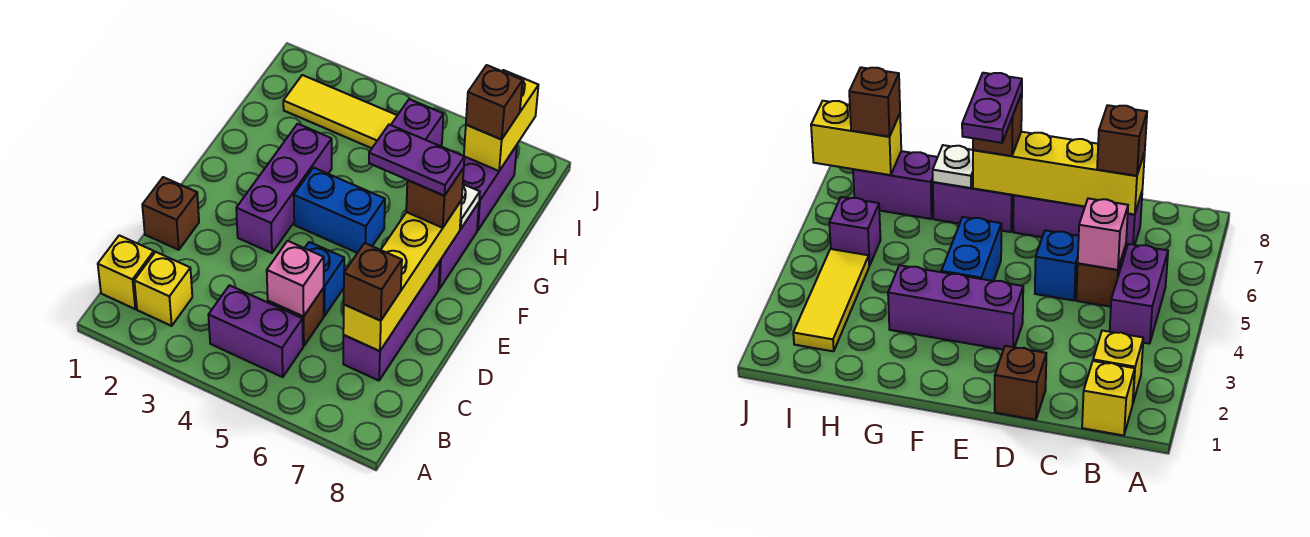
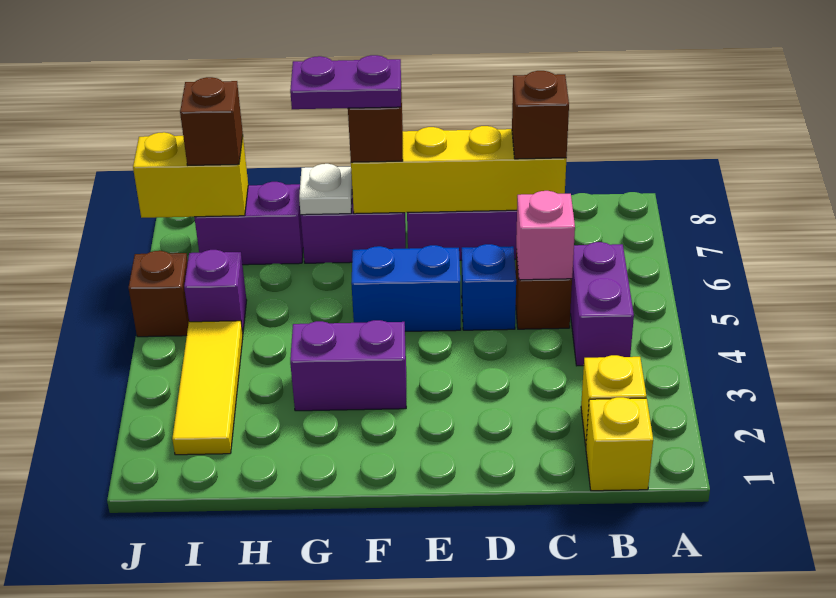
brown brick D1 level 1 -> brown brick J5 level 1
purple brick E3:G3 level 1 -> purple brick F3:G3 level 1
blue brick F4:F5 level 1 -> blue brick E5:F5 level 1
purple plate F6:F7 level 4 -> purple plate F7:G7 level 4

